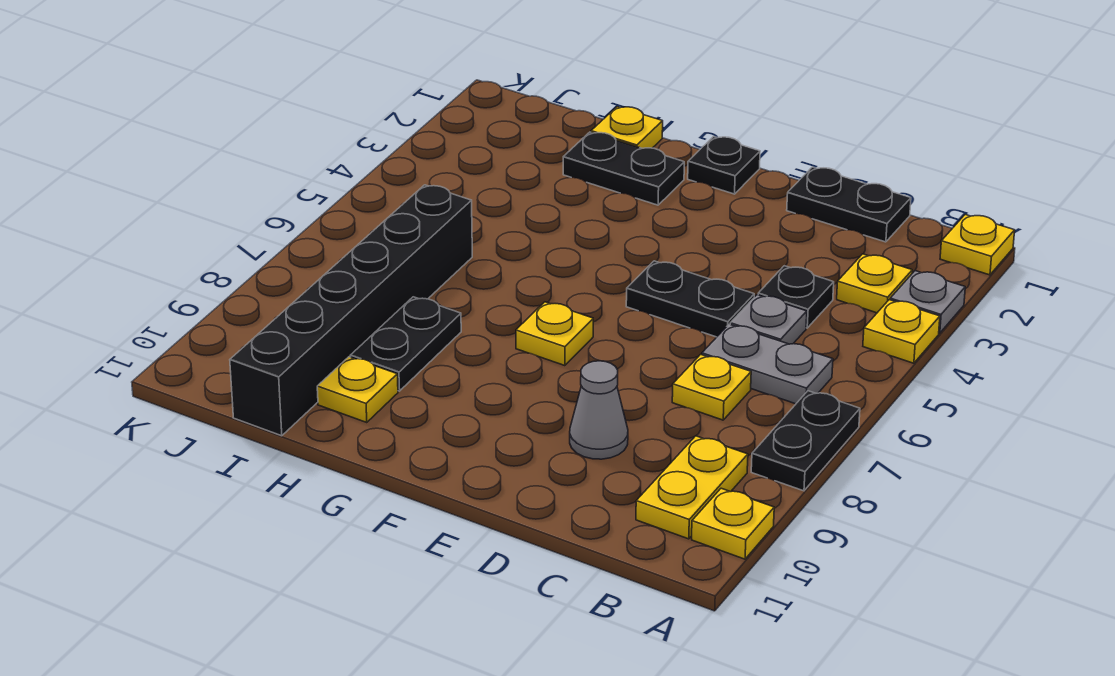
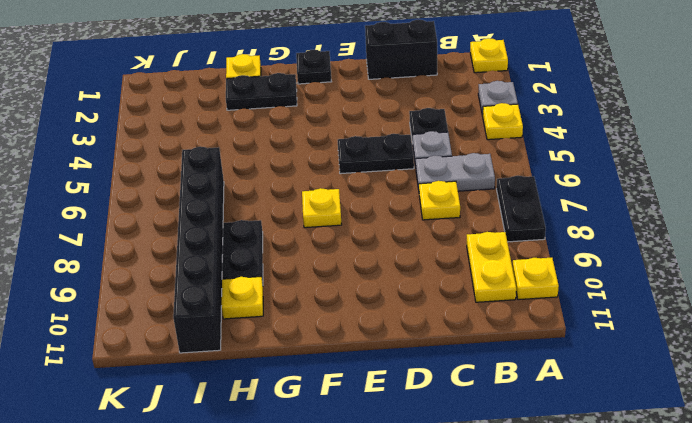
yellow plate B3 level 1 -> none
black plate C1:D1 level 1 -> black brick C1:D1 level 1
grey cone D9 level 1 -> none

